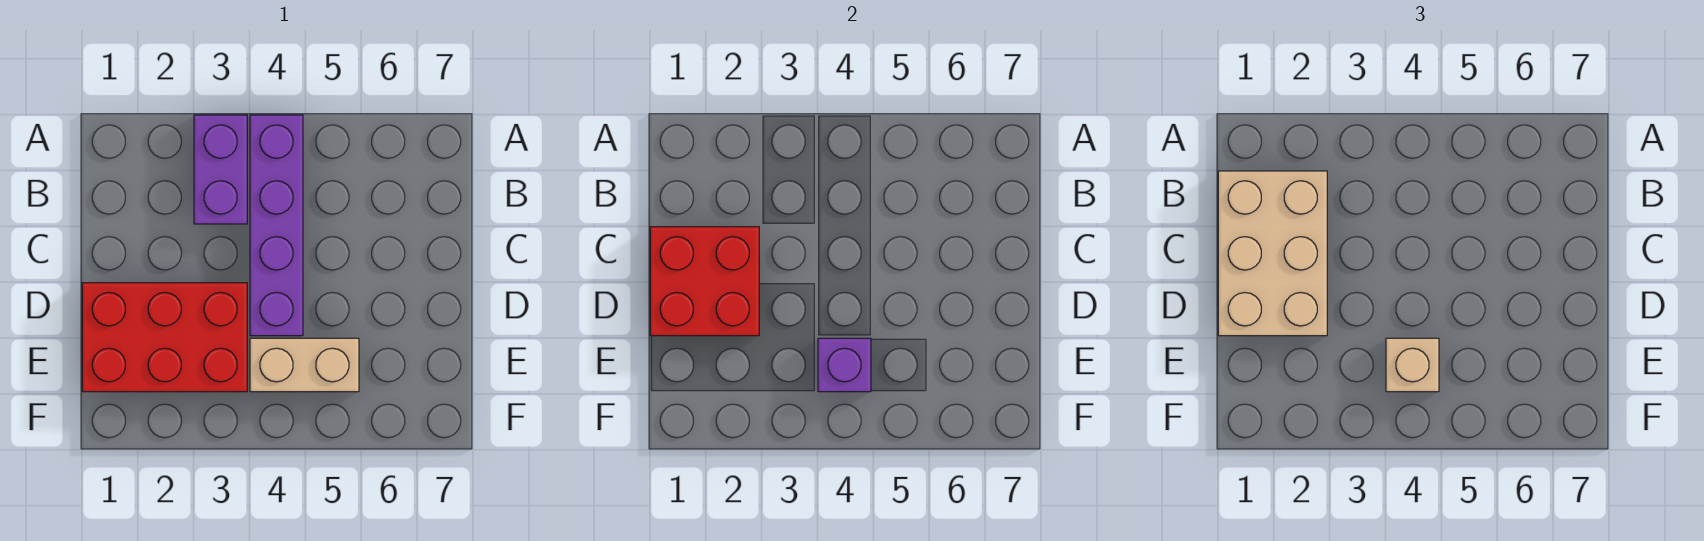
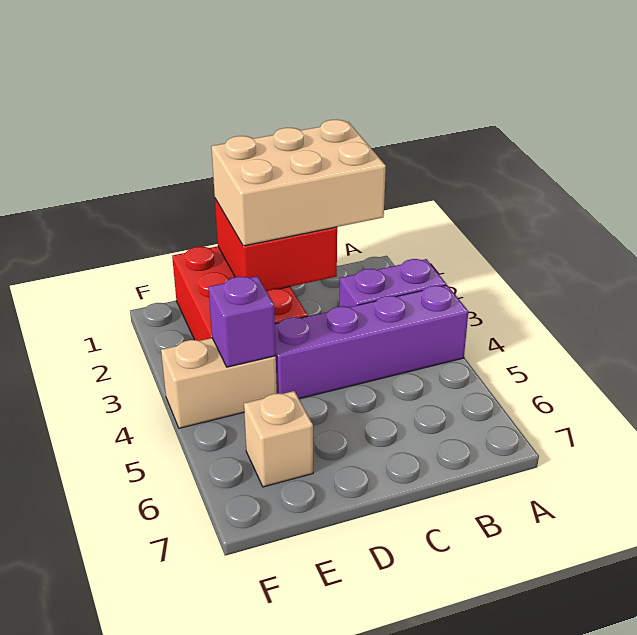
tan brick E4:E5 level 1 -> tan brick E4:F4 level 1
tan brick E4 level 3 -> tan brick E6 level 1

